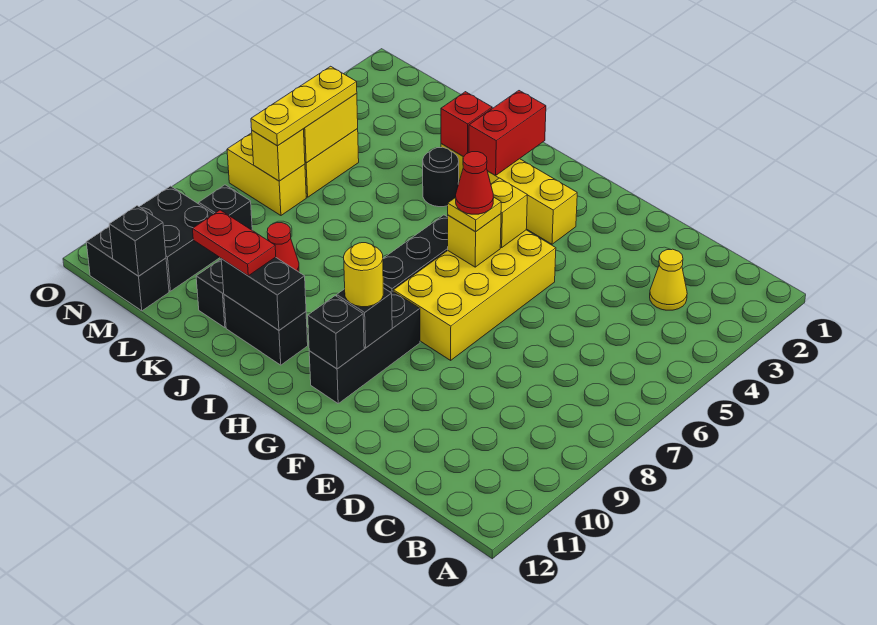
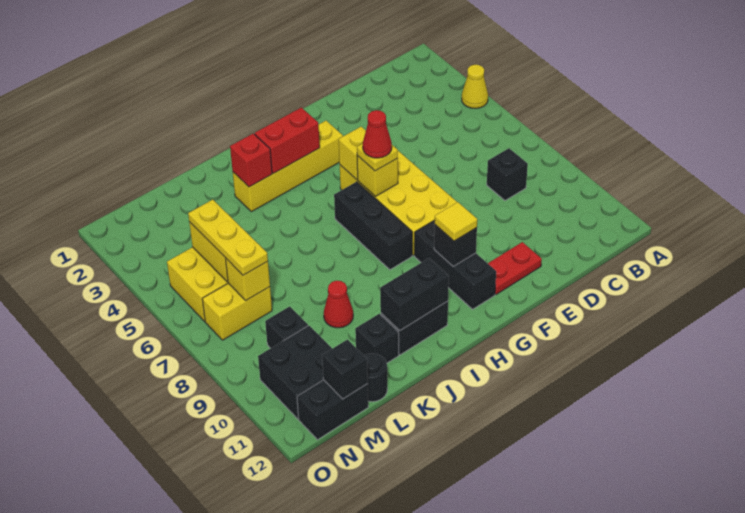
yellow cone C3 level 1 -> yellow cone A4 level 1
yellow round brick G10 level 3 -> yellow tile G10 level 3
black brick G11 level 2 -> black brick C8 level 1
red brick I2:I3 level 2 -> red brick H3:I3 level 2
black round brick J4 level 1 -> black round brick L12 level 1
red plate J11:K11 level 3 -> red plate E11:F11 level 1

